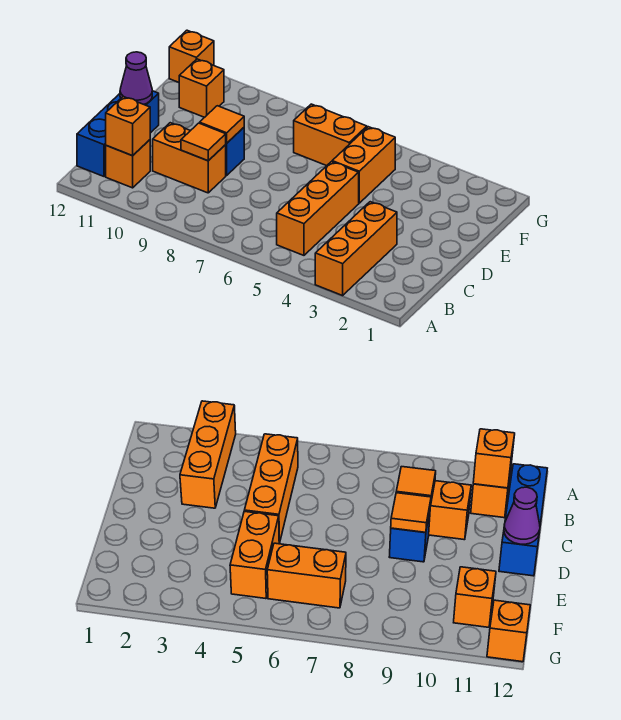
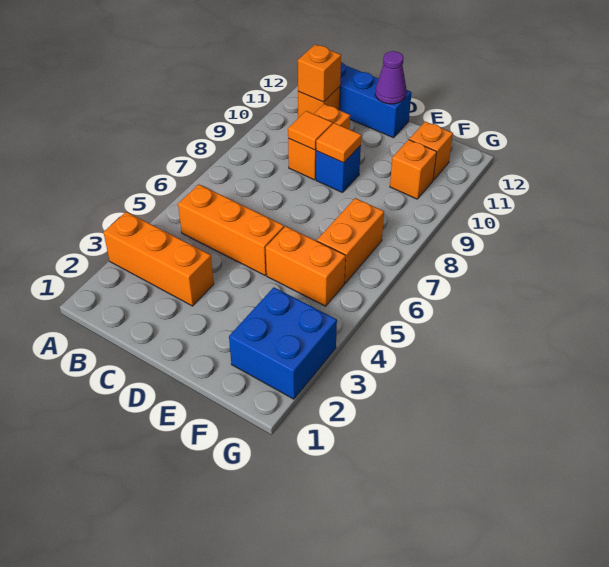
none -> blue brick F2:G3 level 1
orange brick G12 level 1 -> orange brick F10 level 1

